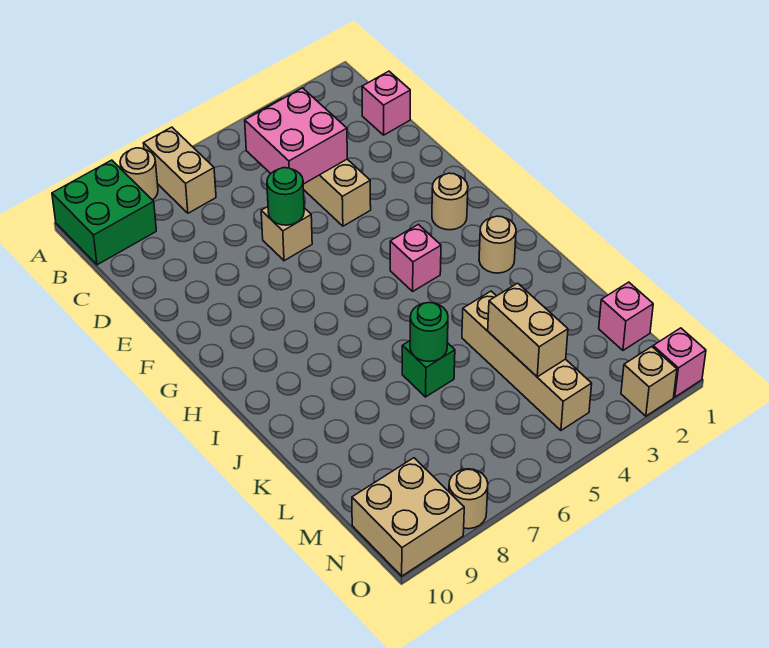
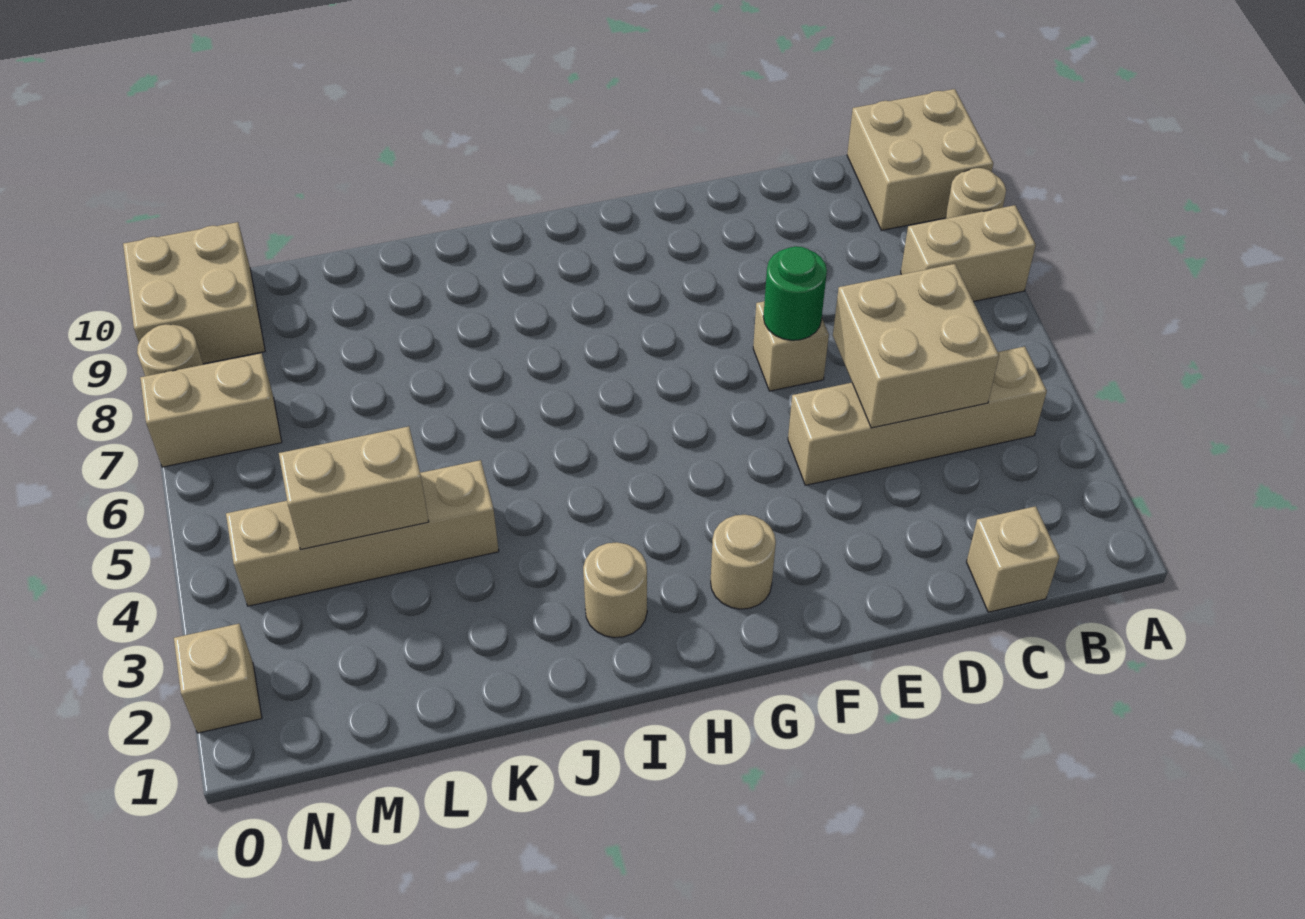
green brick A9:B10 level 1 -> tan brick A9:B10 level 1
pink brick C1 level 1 -> tan brick C1 level 1
pink brick C4:D5 level 2 -> tan brick C4:D5 level 2
pink brick H4 level 1 -> none
green brick K6 level 1 -> none
green round brick K6 level 2 -> none
pink brick M1 level 1 -> none
none -> tan brick N7:O7 level 1
pink brick O1 level 1 -> none

